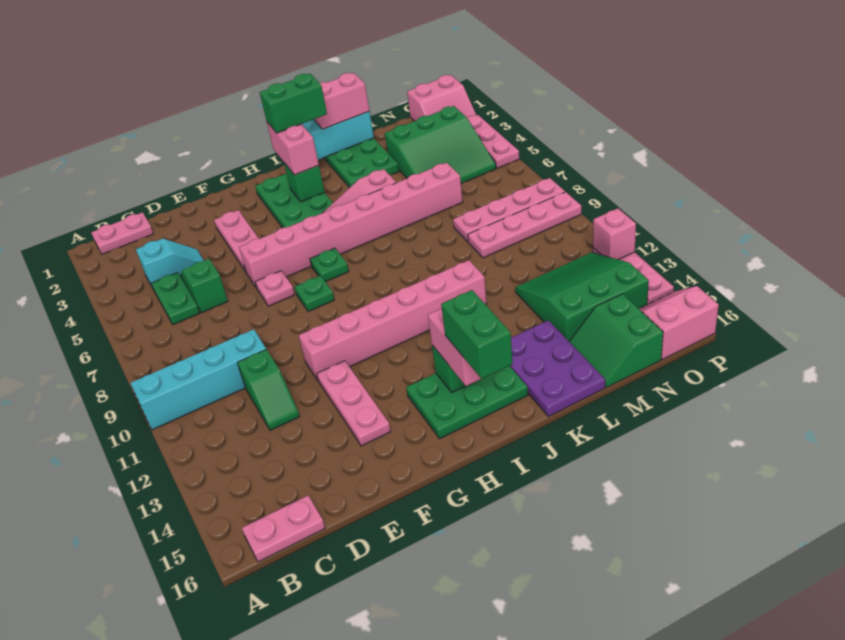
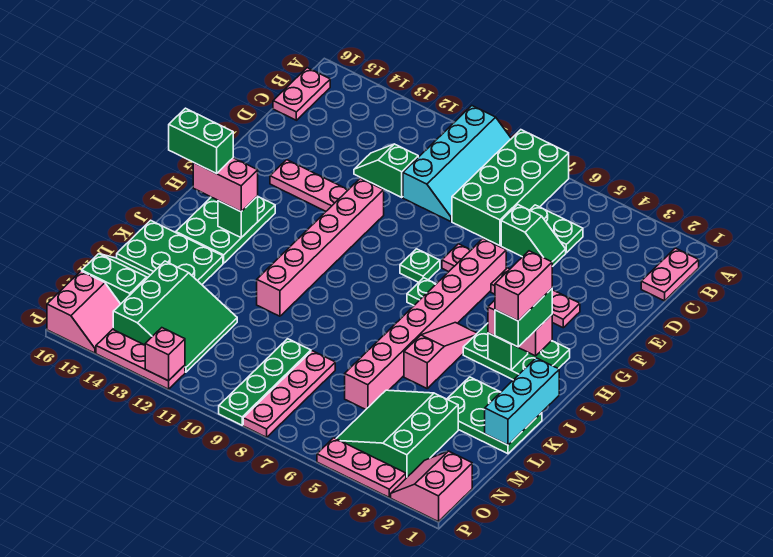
none -> green brick A7:D8 level 1
cyan slope C4:D4 level 1 top C -> none
pink brick K1:L1 level 3 -> pink brick I2:J2 level 5
purple plate K14:L16 level 1 -> green plate K14:L16 level 1
pink plate M9:P9 level 1 -> green plate M9:P9 level 1

